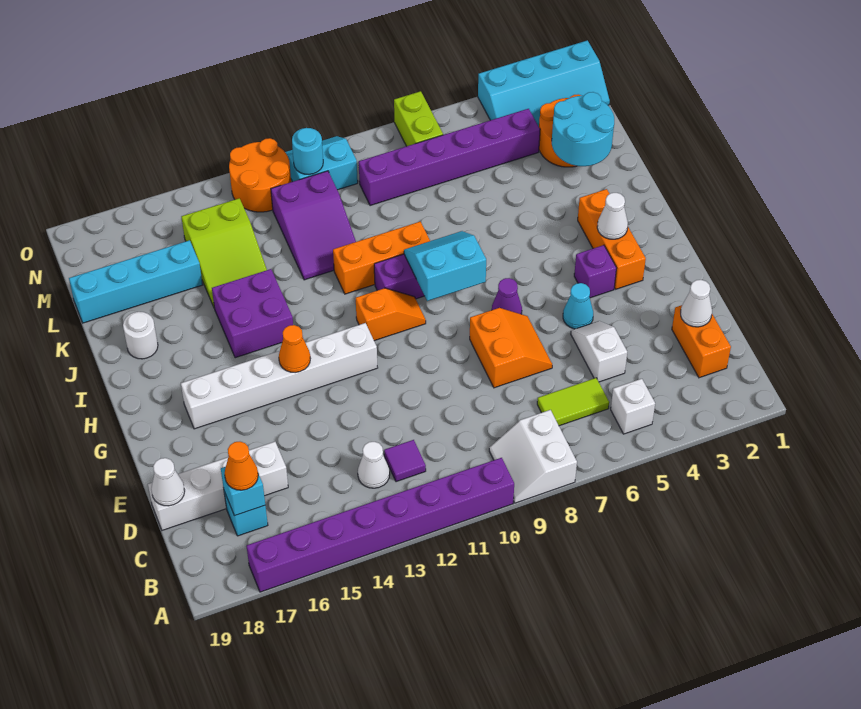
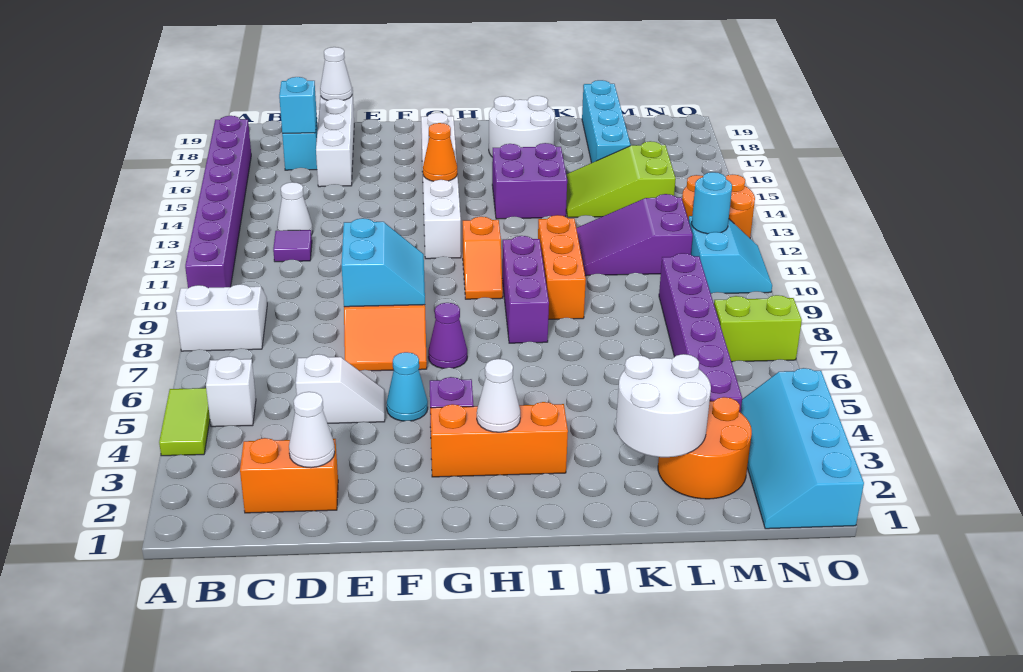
lime tile C6:C7 level 1 -> lime tile A4:A5 level 1
orange cone C17 level 3 -> none
cyan slope H8:I9 level 2 top H -> cyan slope E8:F9 level 2 top E
white round brick J18 level 1 -> white round brick I17:J18 level 1
cyan round brick K2:L3 level 2 -> white round brick K2:L3 level 2

